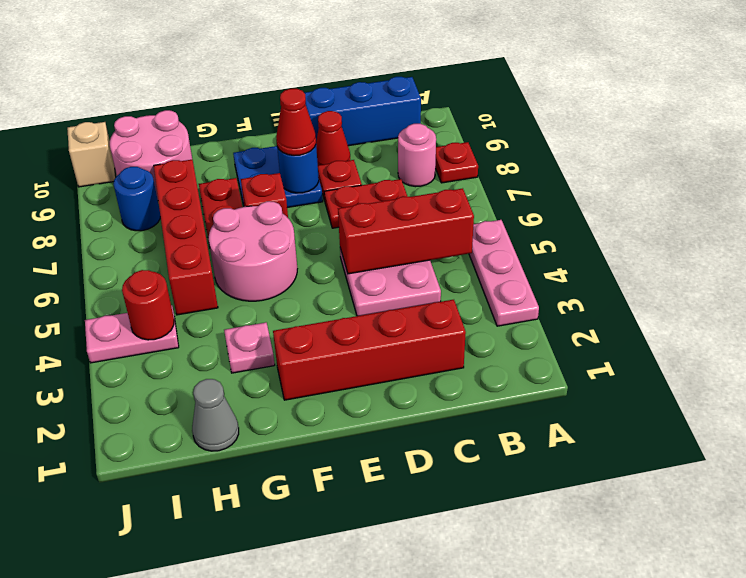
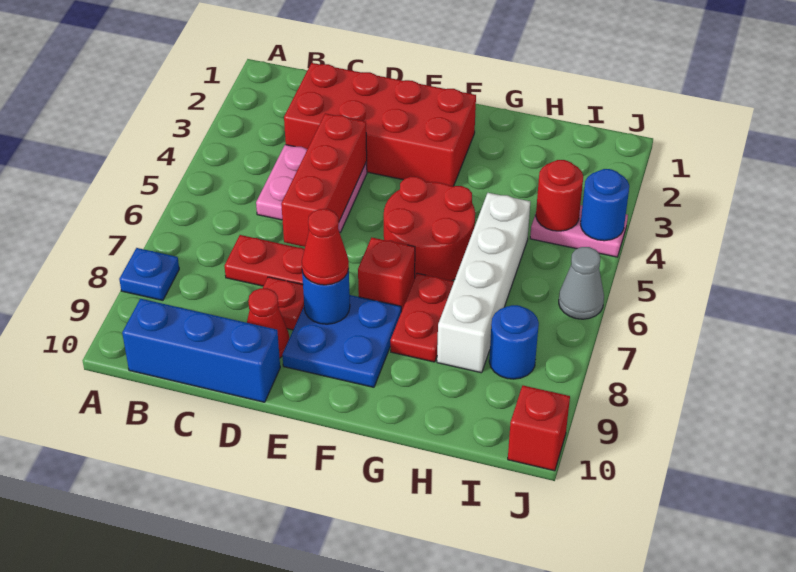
pink plate A3:A5 level 1 -> none
red plate A8 level 1 -> blue plate A8 level 1
red brick B5:D5 level 2 -> red brick D4:D6 level 2
pink round brick B8 level 1 -> none
red brick C2:F2 level 1 -> red brick C2:F3 level 1
pink round brick F5:G6 level 1 -> red round brick F5:G6 level 1
pink plate G3 level 1 -> none
grey cone H1 level 1 -> grey cone J6 level 1
red brick H5:H8 level 1 -> white brick H5:H8 level 1
pink round brick H9:I10 level 1 -> none
none -> blue round brick J4 level 2
tan brick J10 level 1 -> red brick J10 level 1

